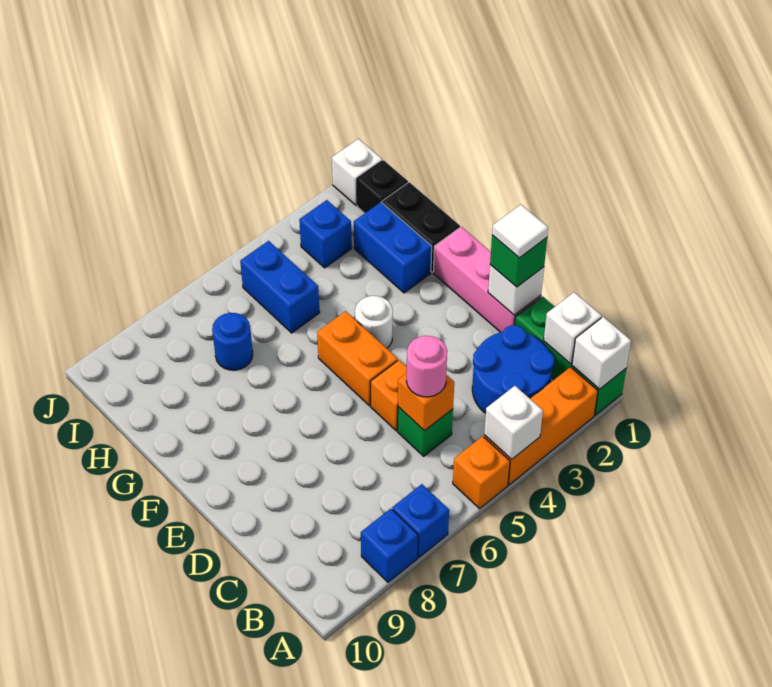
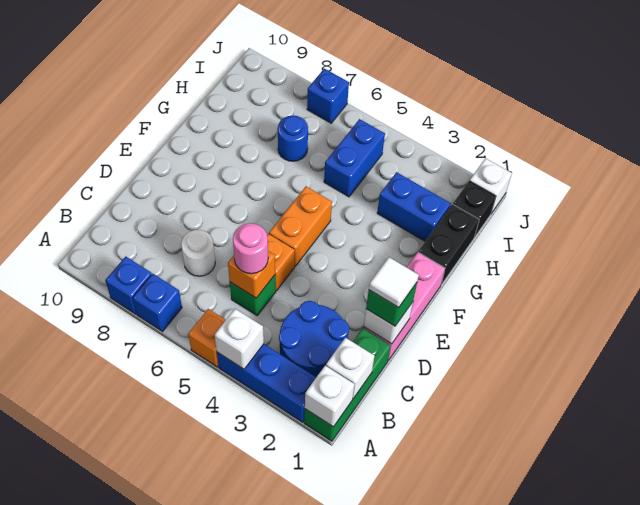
orange brick A2:A4 level 1 -> blue brick A2:A4 level 1
white round brick F4 level 1 -> white round brick C7 level 1
blue brick G2:H2 level 1 -> blue brick H2:H3 level 1
blue brick I3 level 1 -> blue brick J7 level 1

